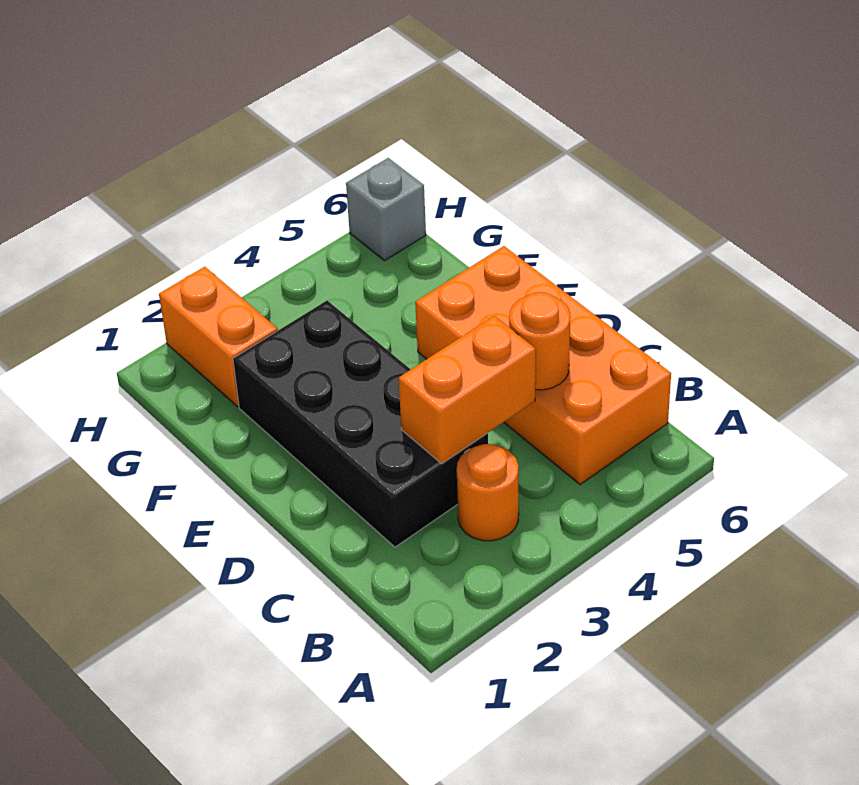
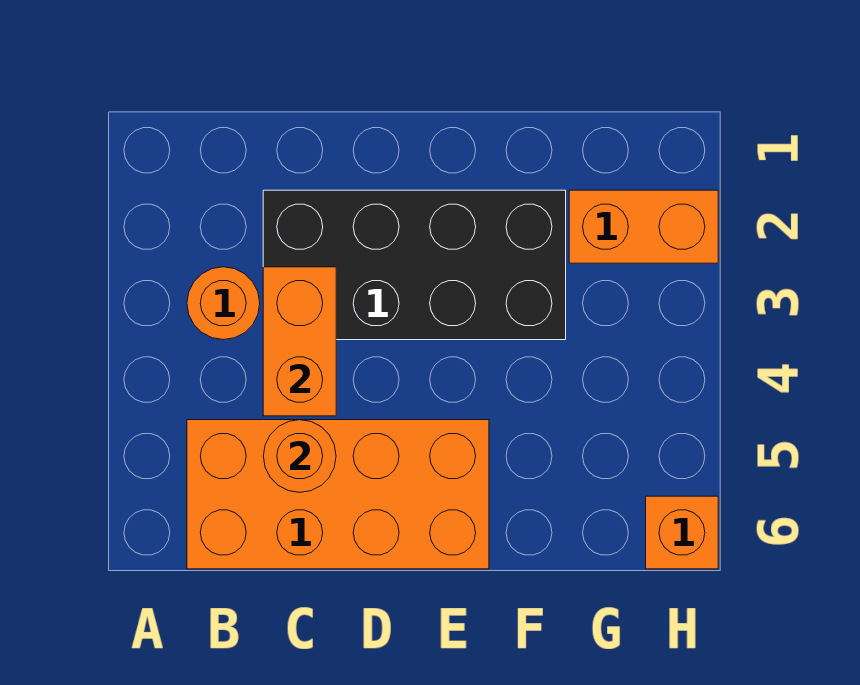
grey brick H6 level 1 -> orange brick H6 level 1

